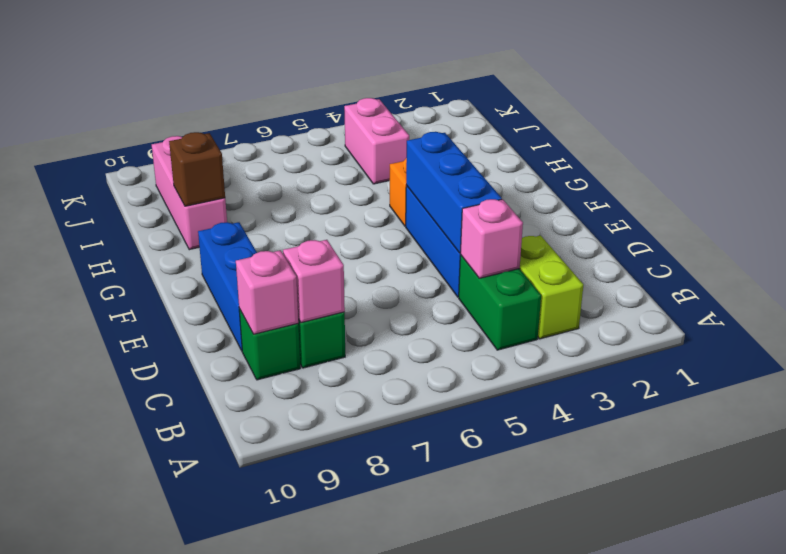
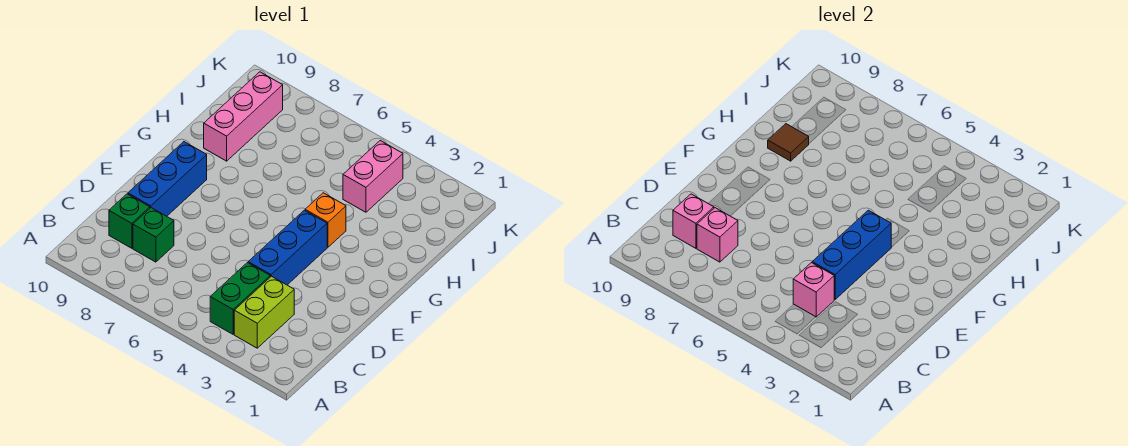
brown brick H9 level 2 -> brown tile H9 level 2

